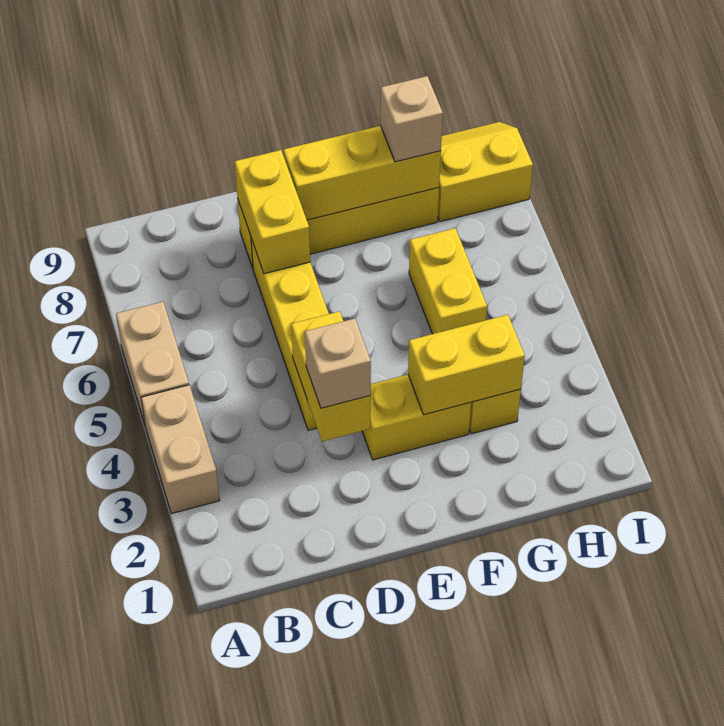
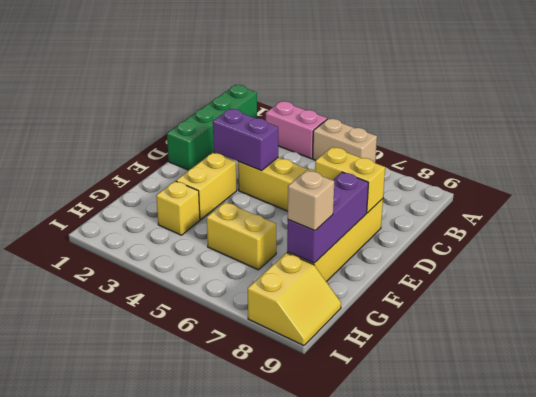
none -> green brick A1:D1 level 1
tan brick A3:A4 level 1 -> pink brick A3:A4 level 1
yellow brick D3:D4 level 2 -> purple brick D3:D4 level 2
tan brick D3 level 3 -> none
yellow brick E8:G8 level 2 -> purple brick E8:G8 level 2
yellow brick F3:G3 level 2 -> none

